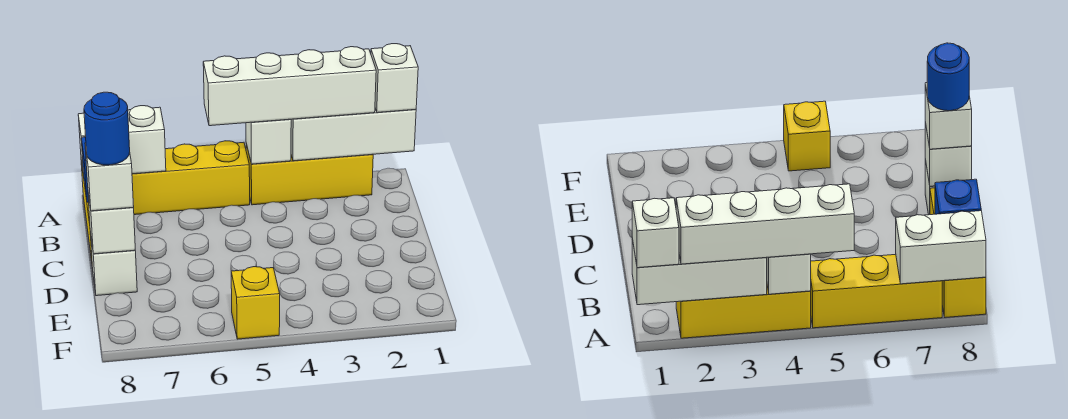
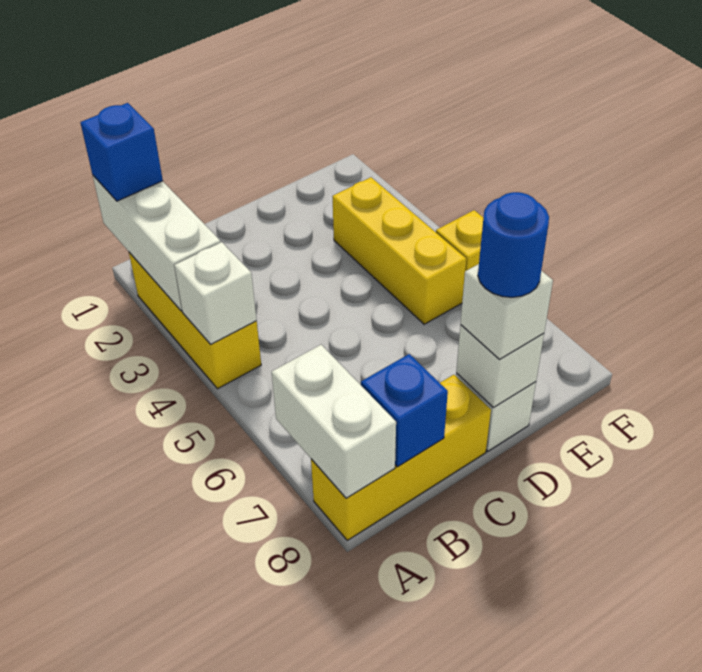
white brick A1 level 3 -> blue brick A1 level 3
white brick A2:A5 level 3 -> none
yellow brick A5:A7 level 1 -> yellow brick E3:E5 level 1

